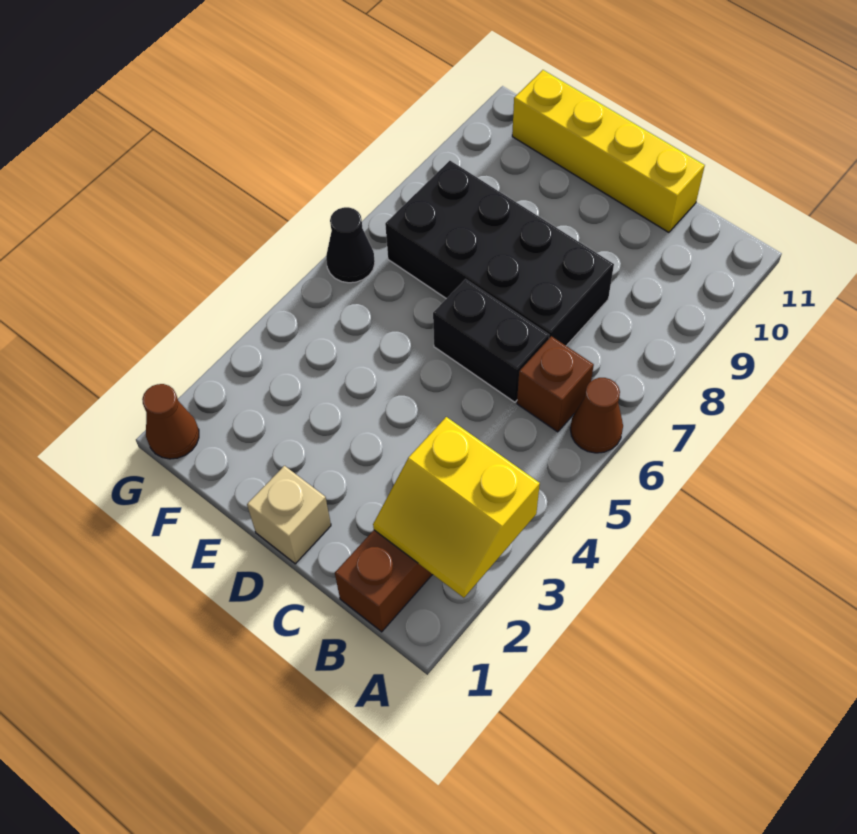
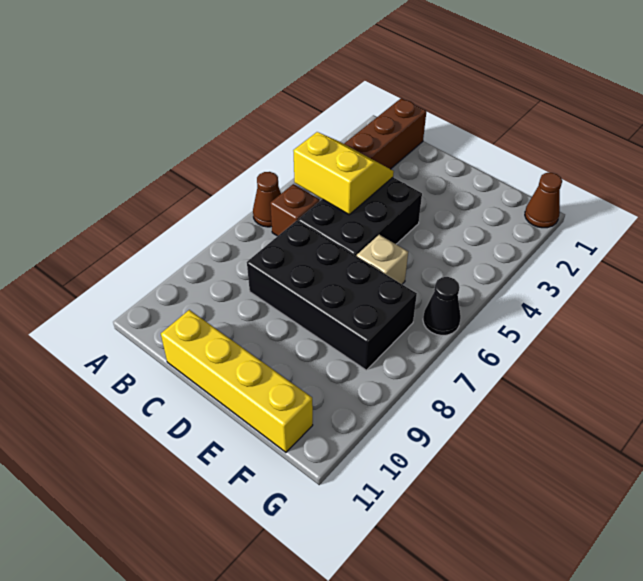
yellow slope A2:B3 level 2 top 3 -> yellow slope B4:C5 level 2 top 5
black brick C6:D6 level 1 -> black brick C4:D6 level 1
tan brick D1 level 1 -> tan brick E6 level 1

